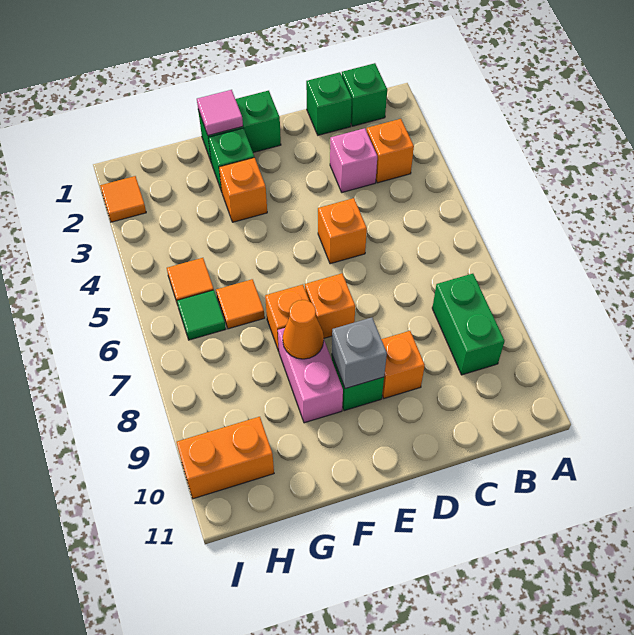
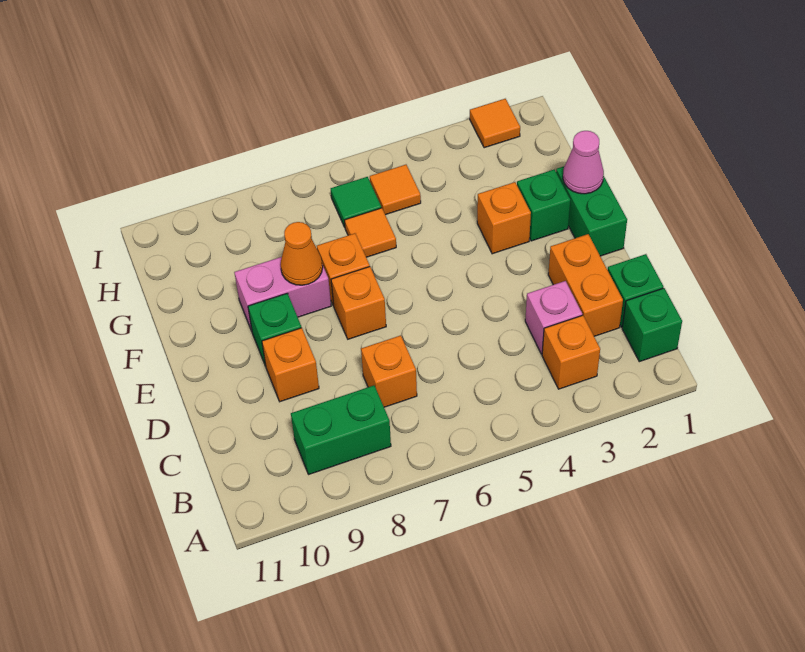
orange brick D5 level 1 -> orange brick C7 level 1
grey brick E9 level 2 -> none
pink tile F1 level 2 -> pink cone F1 level 2
orange brick H10:I10 level 1 -> orange brick C2:D2 level 1

